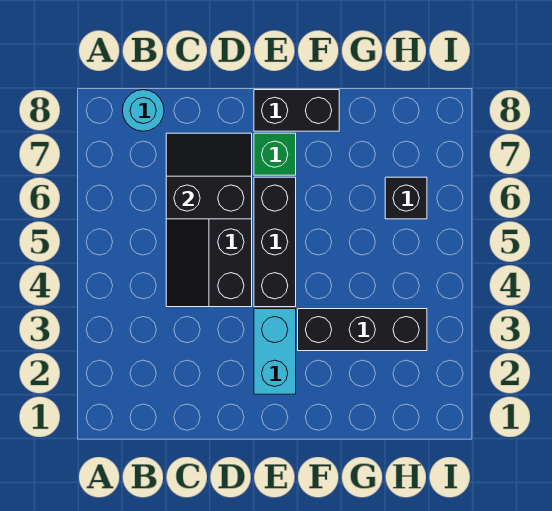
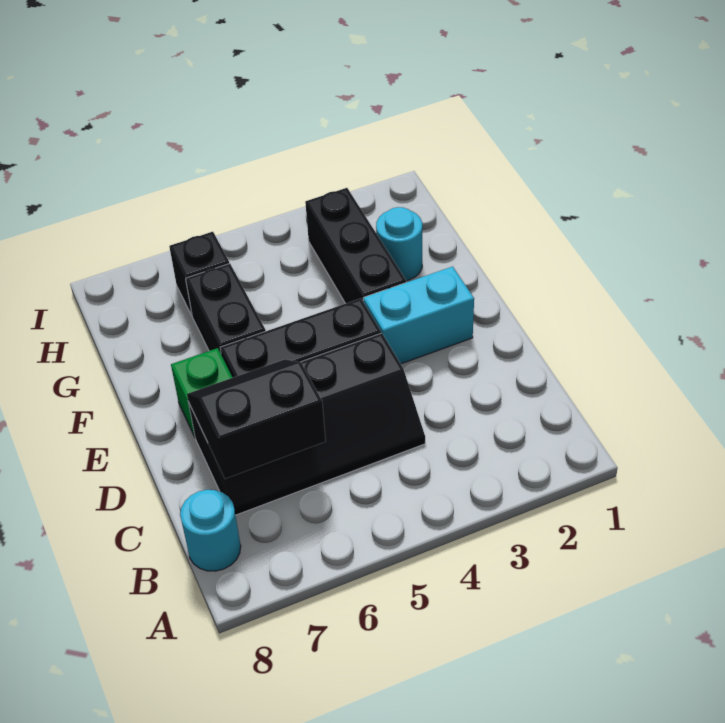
black slope C6:D7 level 2 top 6 -> black slope C6:D7 level 2 top C
black brick E8:F8 level 1 -> black brick F6:G6 level 1
none -> cyan round brick G2 level 1

